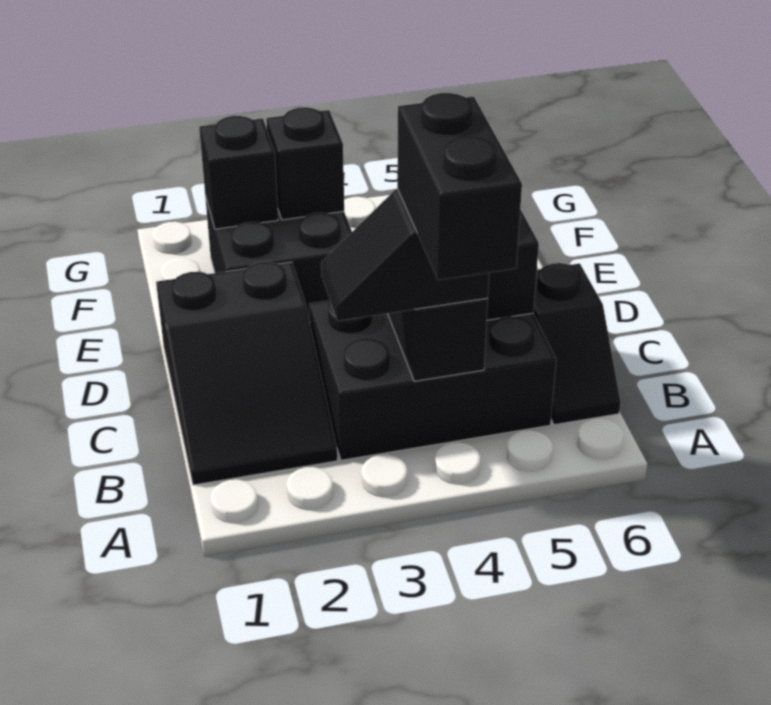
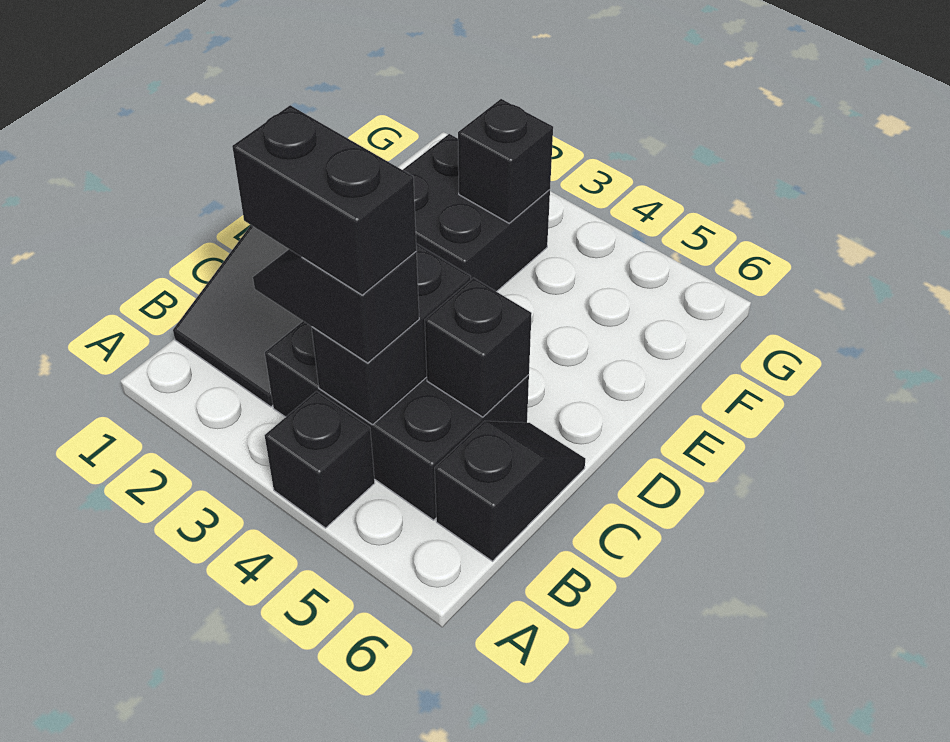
black brick A4:B4 level 4 -> black brick B3:B4 level 4
black slope B6:C6 level 1 top C -> black slope B6:C6 level 1 top B
black brick F2 level 2 -> black brick A4 level 1

